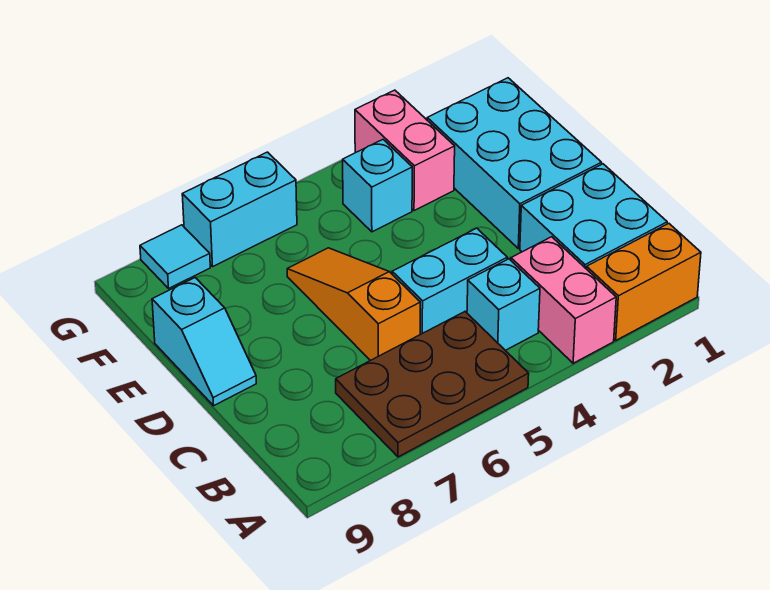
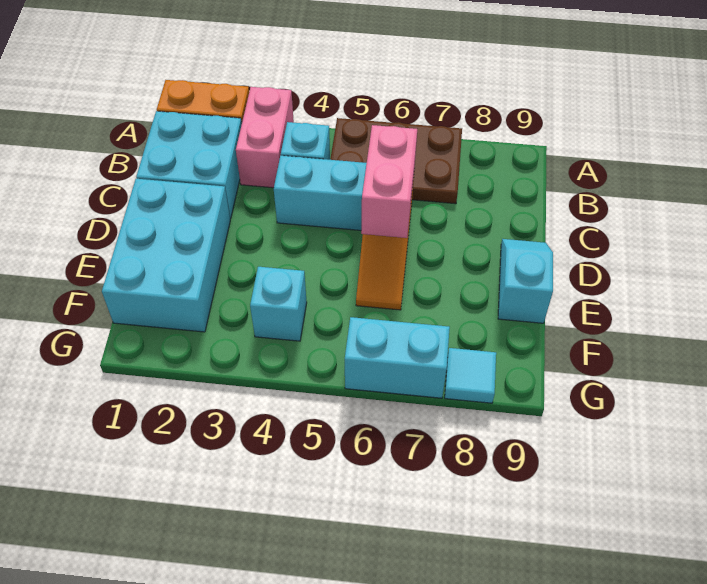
pink brick F3:G3 level 1 -> pink brick C6:D6 level 2

